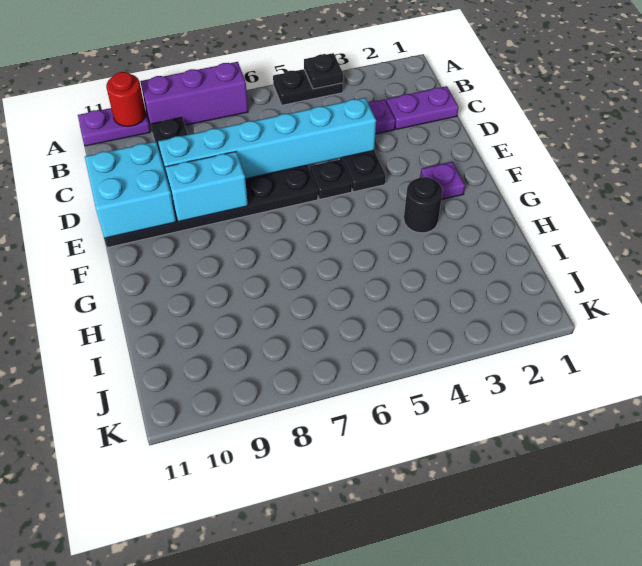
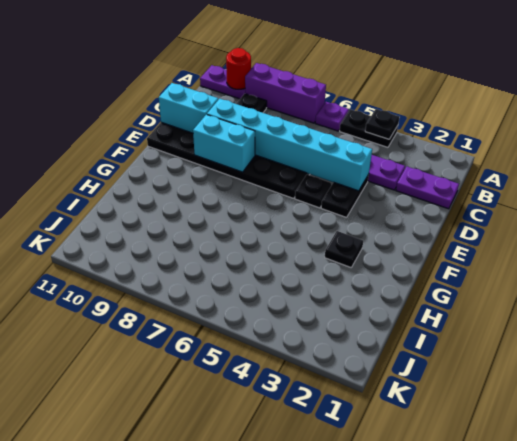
cyan brick D10:E11 level 2 -> cyan brick D10:D11 level 2
purple plate F2 level 1 -> purple plate A6 level 1
black round brick G3 level 1 -> black plate G3 level 1

